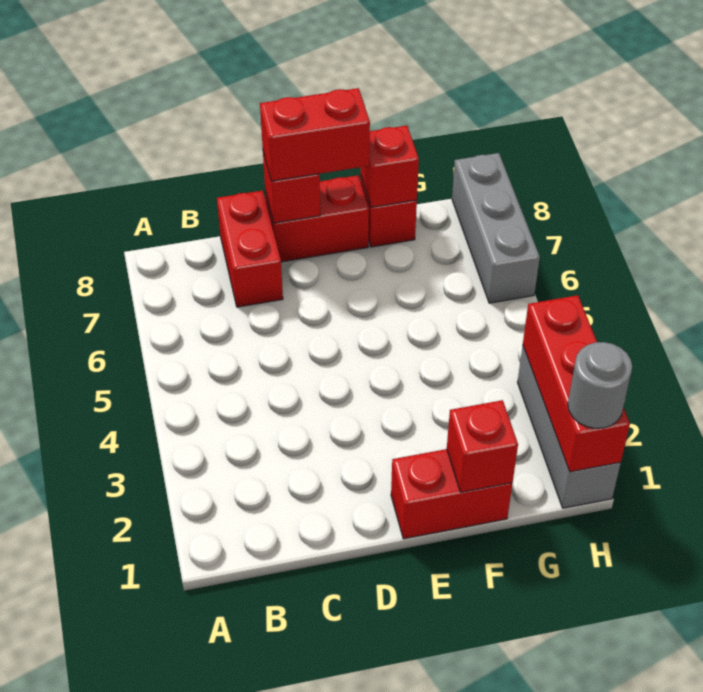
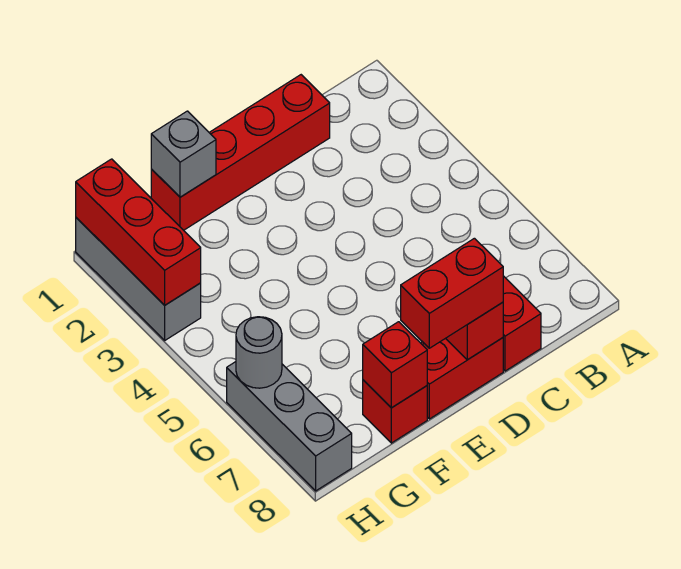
red brick E1:F1 level 1 -> red brick C1:F1 level 1
red brick F1 level 2 -> grey brick F1 level 2
grey round brick H1 level 3 -> grey round brick H6 level 2

